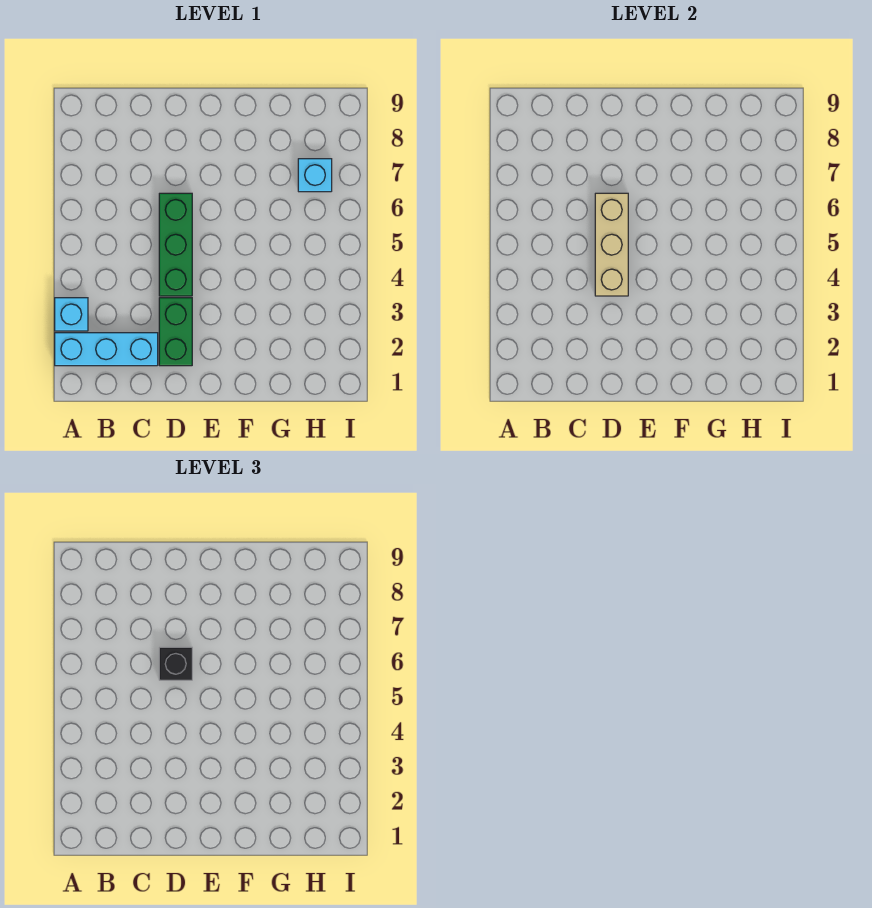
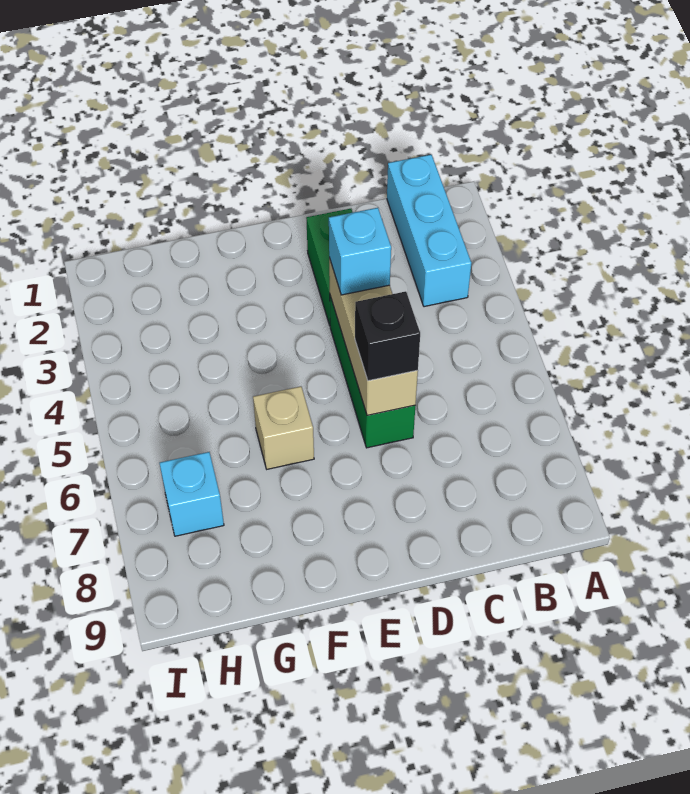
cyan brick A2:C2 level 1 -> cyan brick B1:B3 level 1
cyan brick A3 level 1 -> cyan brick D4 level 3
none -> tan brick F6 level 1

